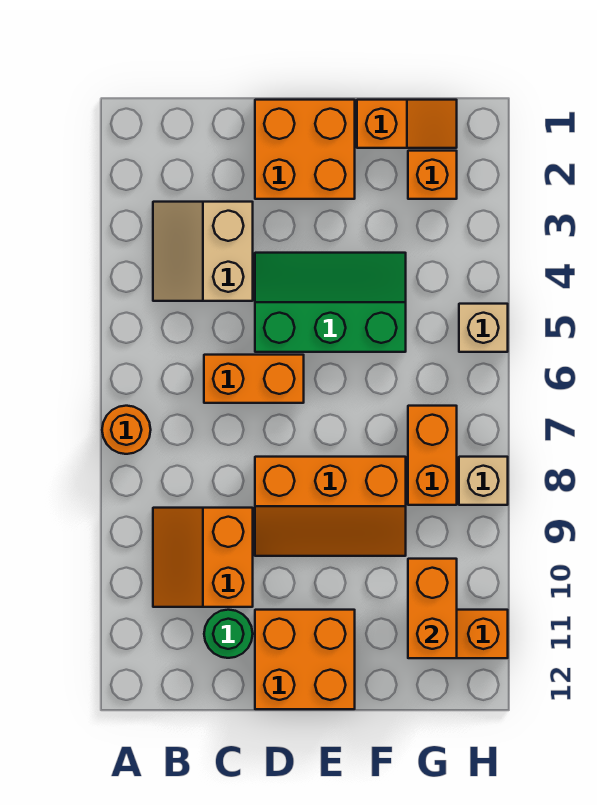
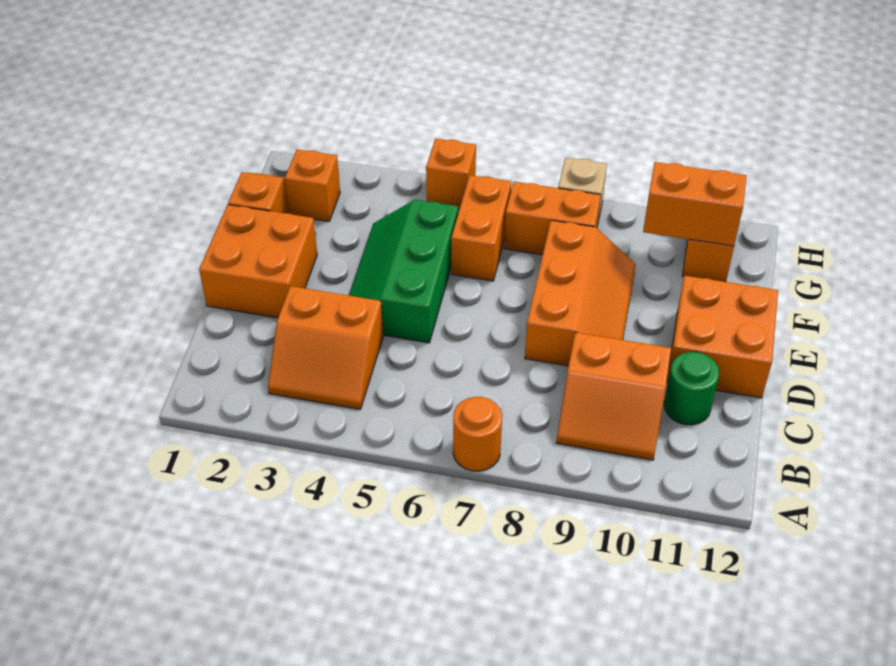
tan slope B3:C4 level 1 top C -> orange slope B3:C4 level 1 top C
orange brick C6:D6 level 1 -> orange brick F6:G6 level 1
tan brick H5 level 1 -> orange brick H5 level 1

